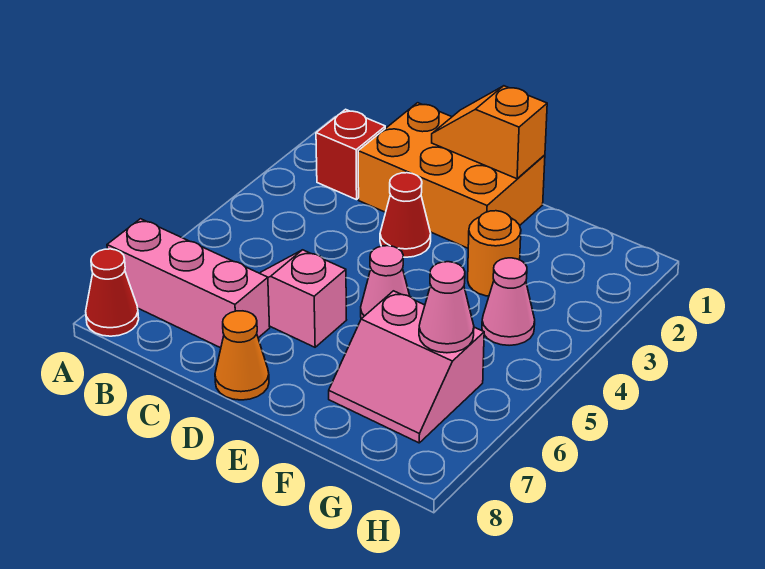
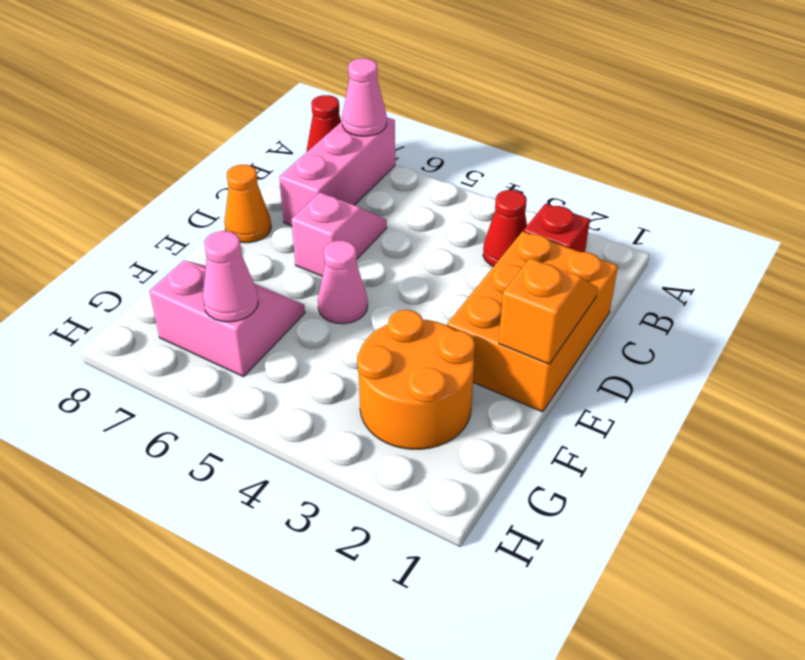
red cone D3 level 1 -> red cone B3 level 1
orange round brick F3 level 1 -> orange round brick F2:G3 level 1
pink slope F6:G7 level 1 top 6 -> pink slope F6:G7 level 1 top G
pink cone G4 level 1 -> pink cone A7 level 2

